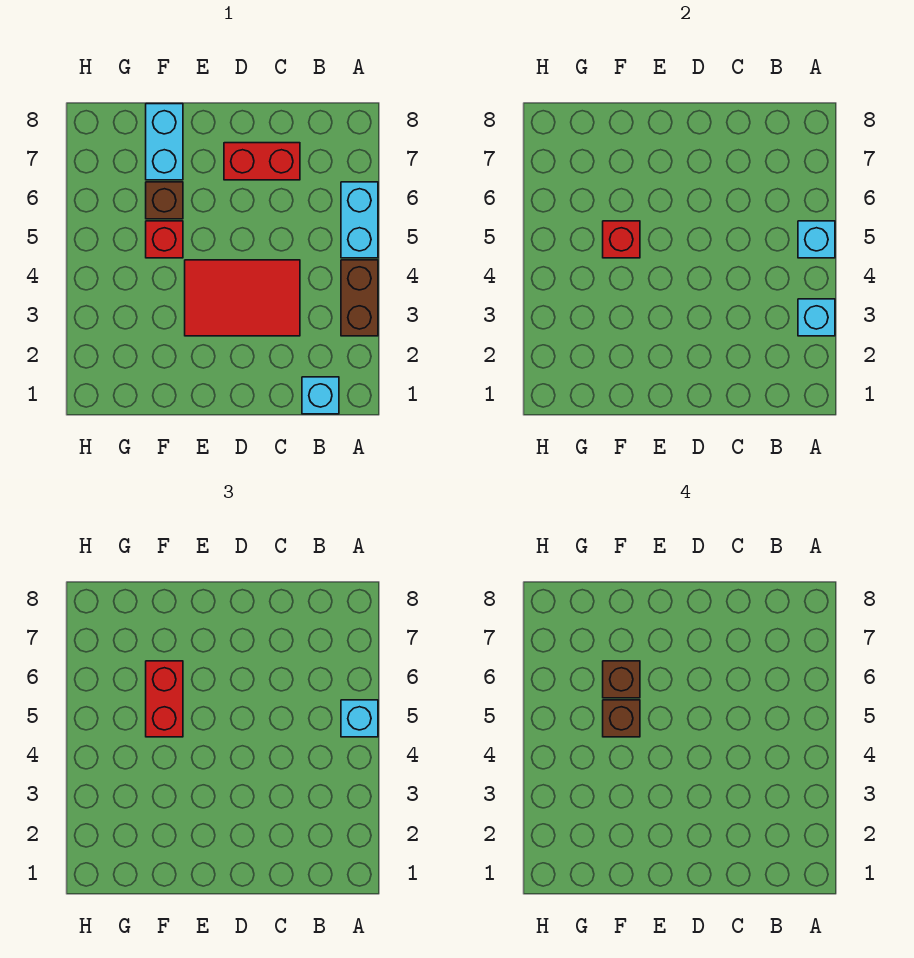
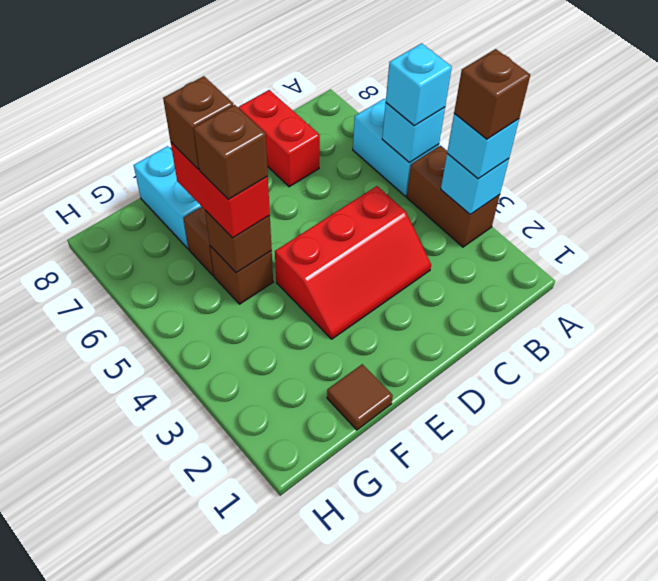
none -> brown brick A3 level 4
cyan brick B1 level 1 -> cyan brick A3 level 3
red tile C3:E4 level 1 -> red slope C3:E4 level 1 top 4
red brick C7:D7 level 1 -> red brick C7:C8 level 1
none -> brown tile F1 level 1
red brick F5 level 1 -> brown brick F5 level 1
red brick F5 level 2 -> brown brick F5 level 2

